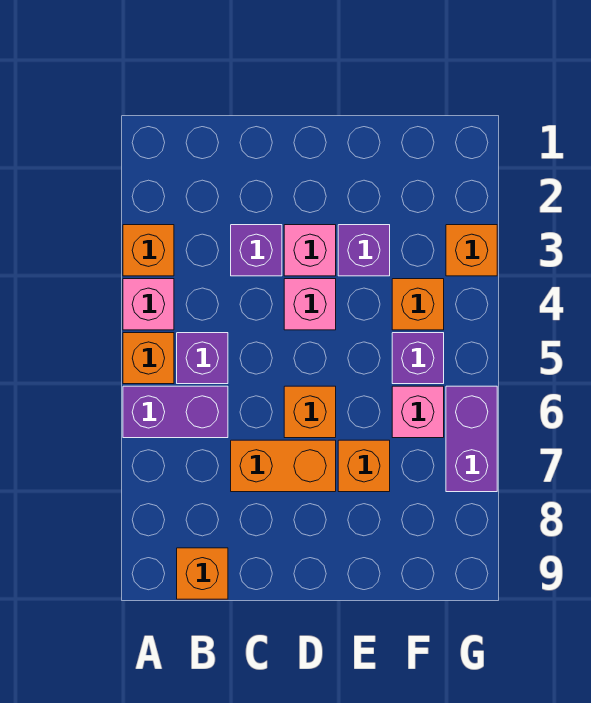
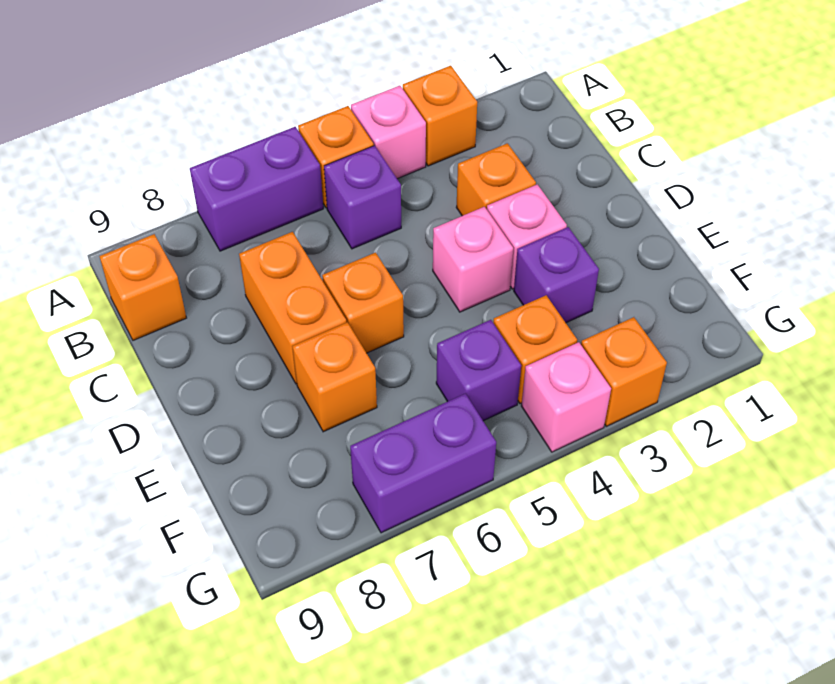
purple brick A6:B6 level 1 -> purple brick A6:A7 level 1
purple brick C3 level 1 -> orange brick C3 level 1
pink brick F6 level 1 -> pink brick G4 level 1

